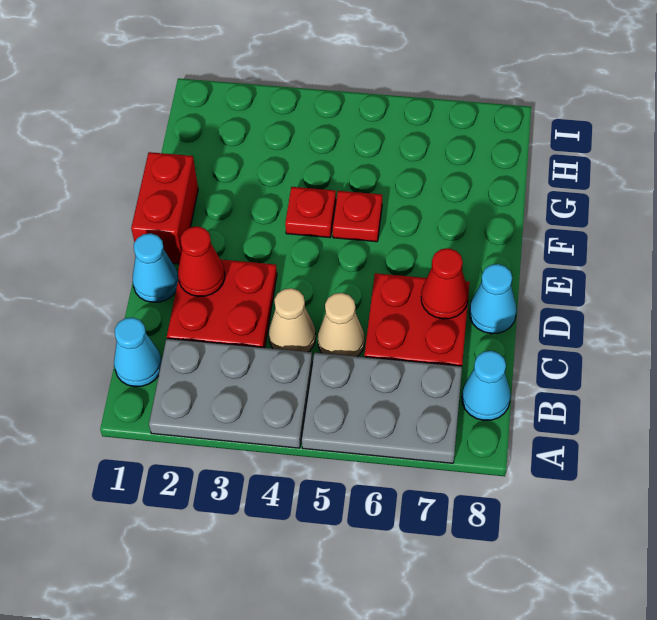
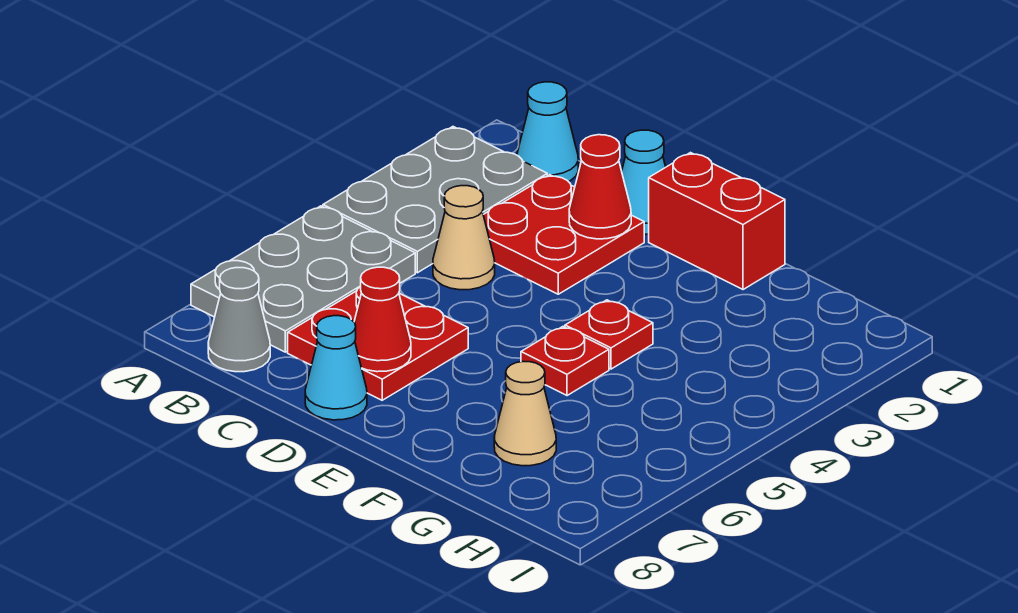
cyan cone B8 level 1 -> grey cone B8 level 1
tan cone C5 level 1 -> tan cone G7 level 1

